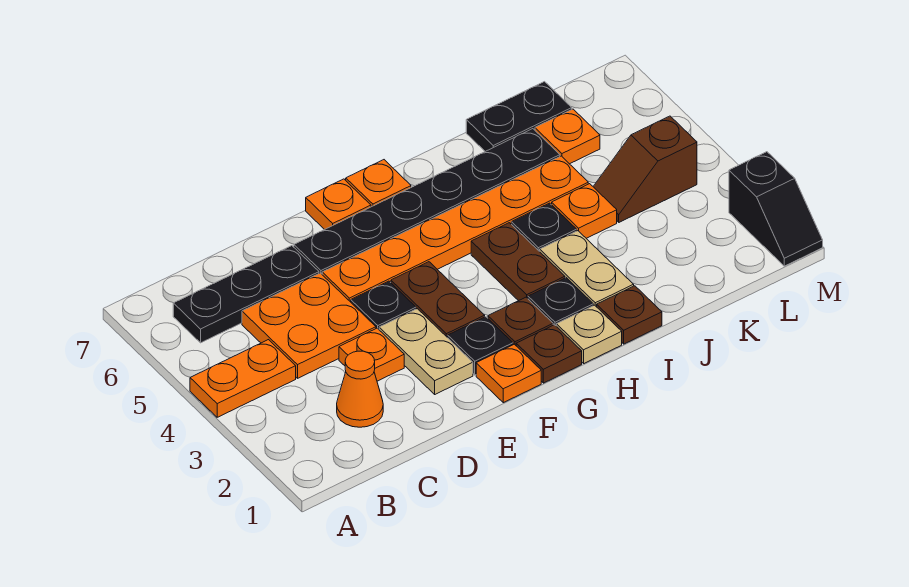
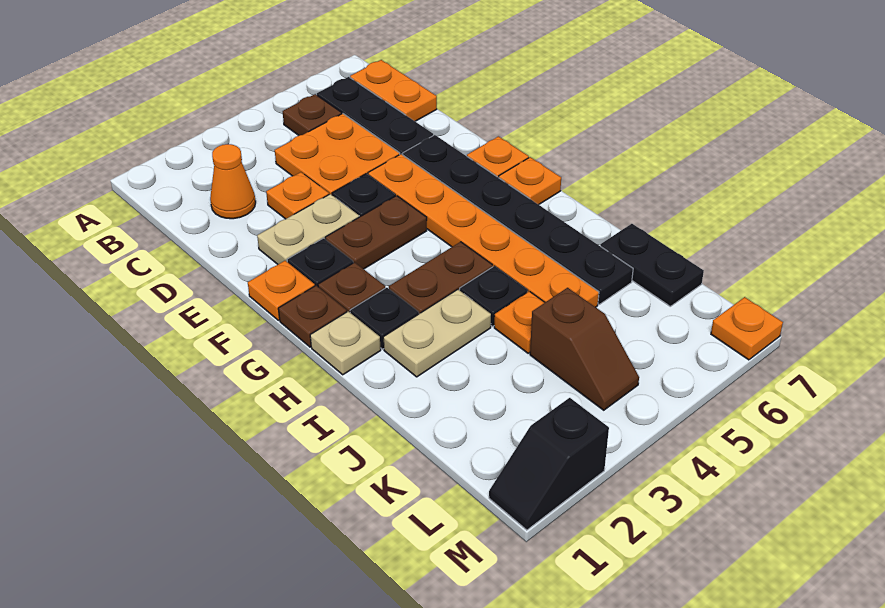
orange plate A4:B4 level 1 -> orange plate B7:C7 level 1
brown plate I1 level 1 -> brown plate B5 level 1
brown slope K4:L4 level 1 top L -> brown slope K4:L4 level 1 top K
orange plate K6 level 1 -> orange plate M7 level 1

